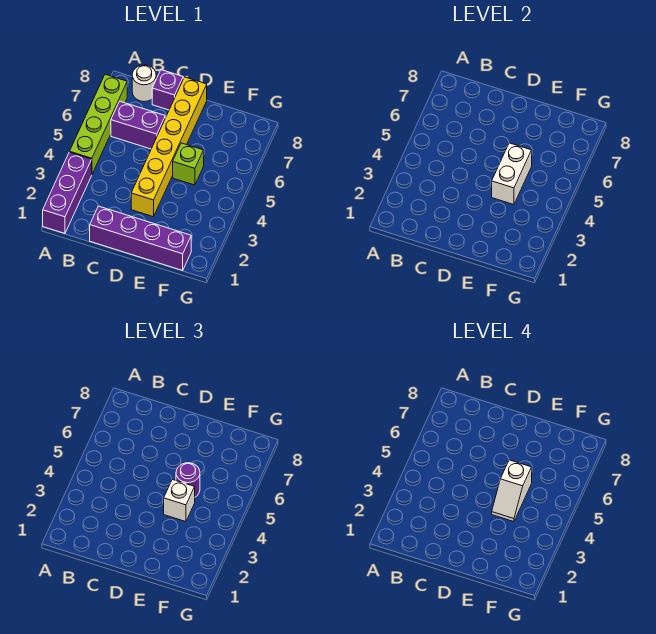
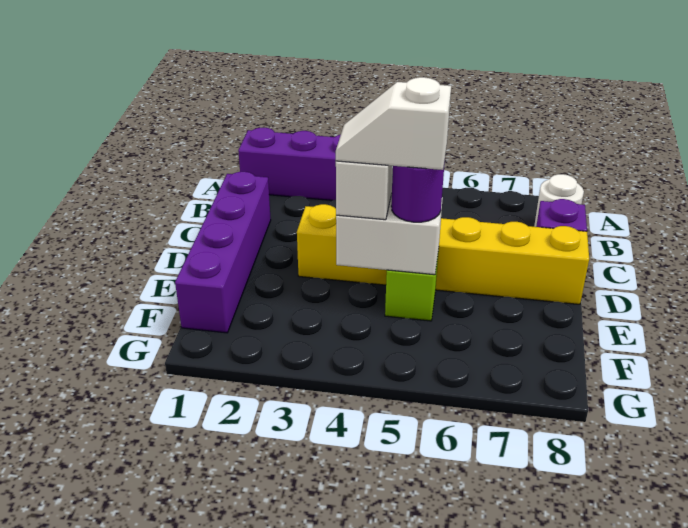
lime brick A4:A7 level 1 -> none
purple brick B6:C6 level 1 -> none

